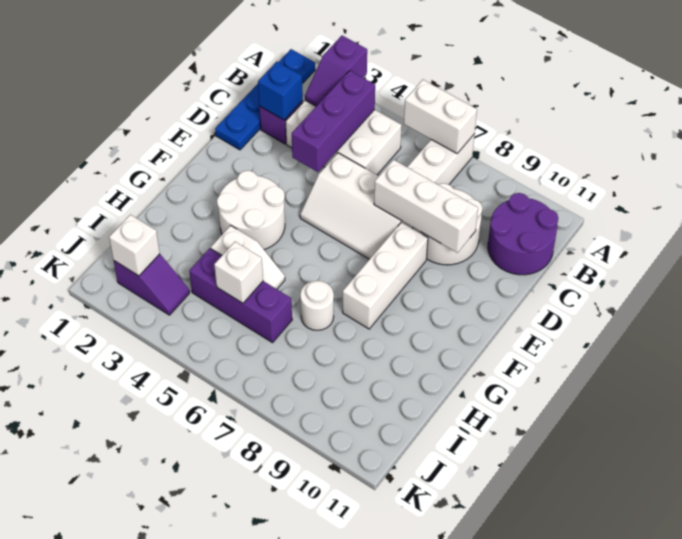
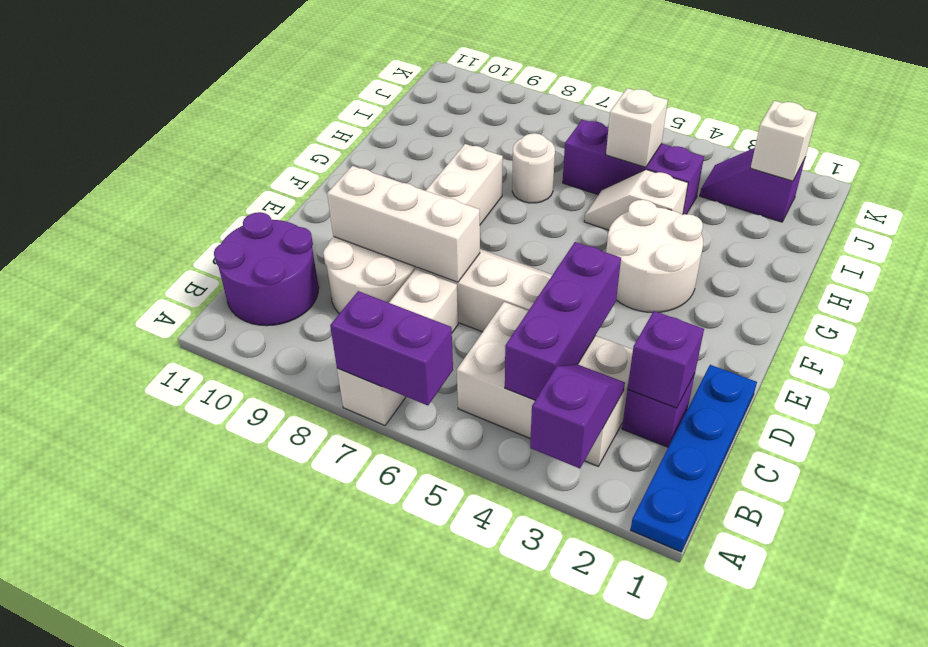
white brick A6:A7 level 2 -> purple brick A6:A7 level 2
blue brick C2 level 2 -> purple brick C2 level 2

